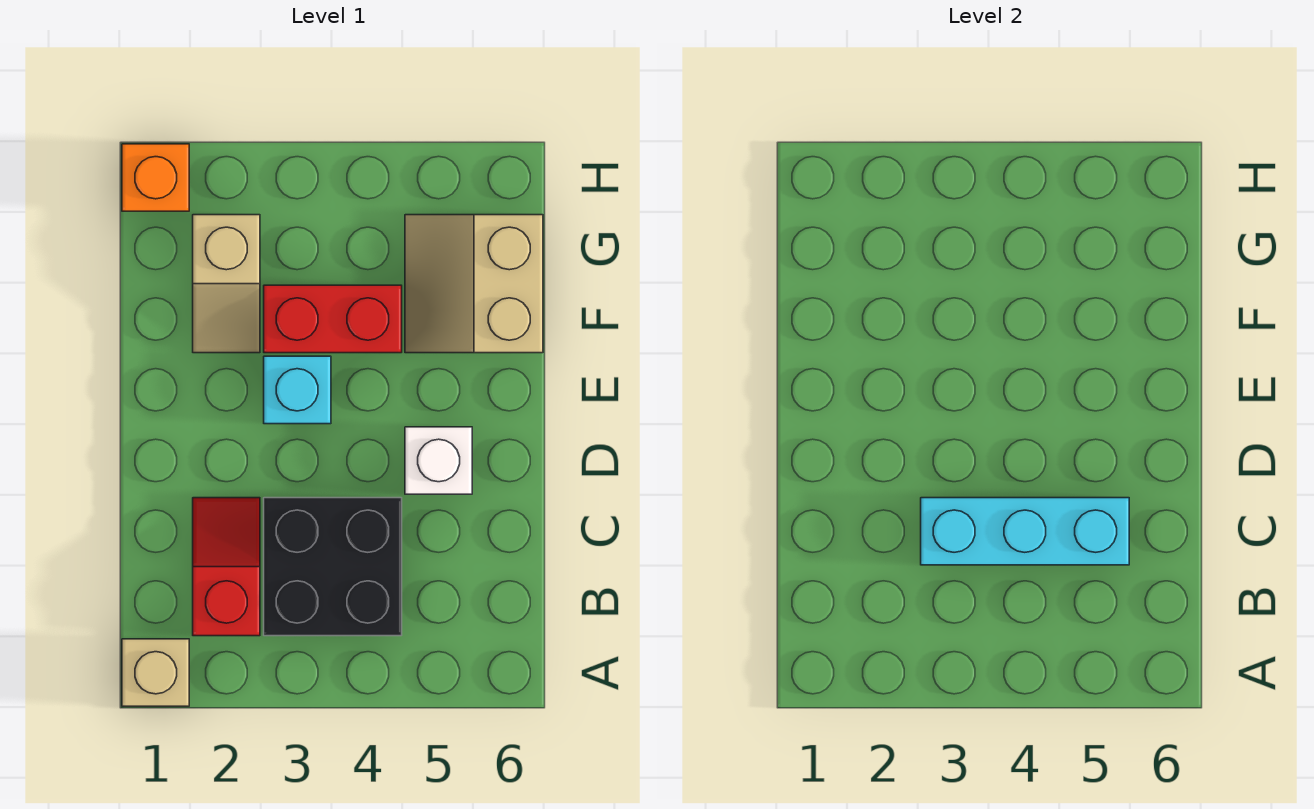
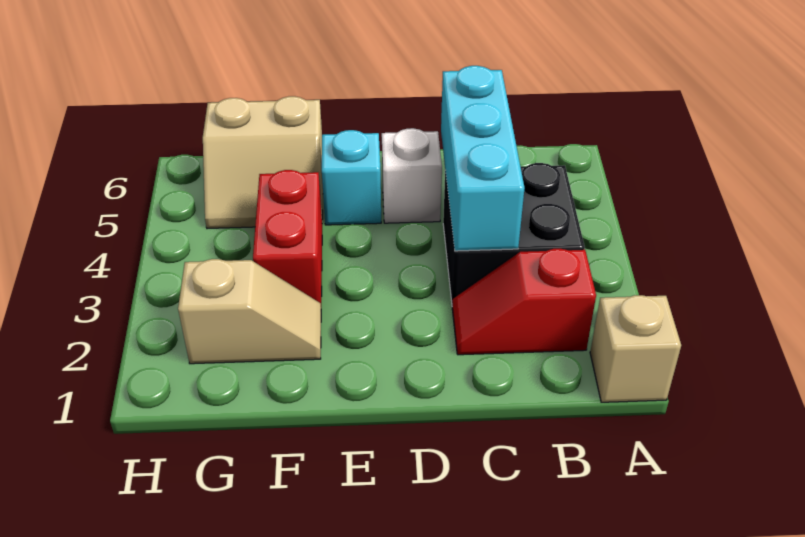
cyan brick E3 level 1 -> cyan brick E5 level 1
orange brick H1 level 1 -> none

